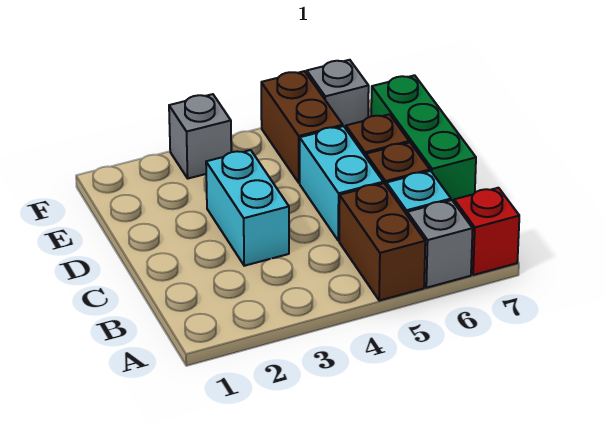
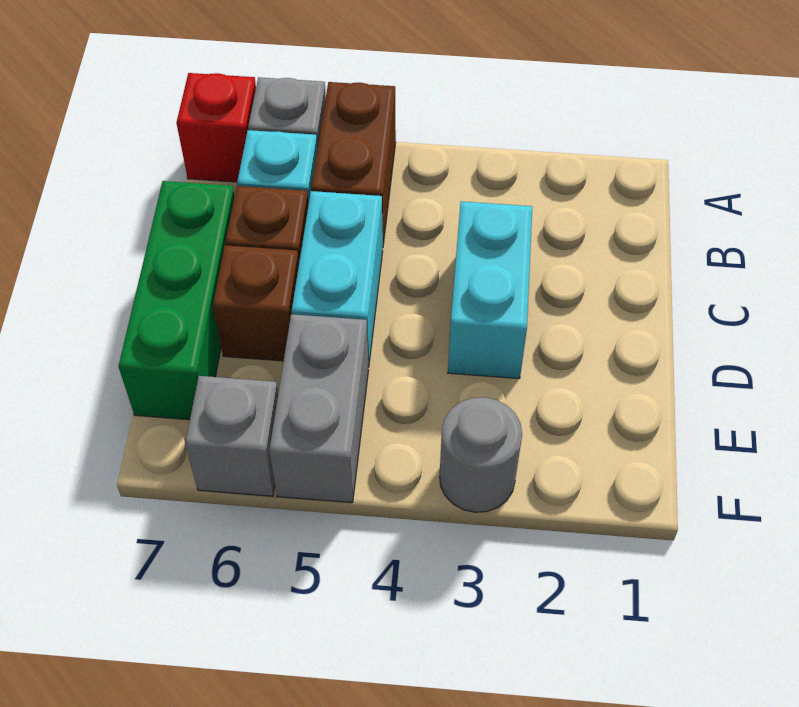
brown brick E5:F5 level 1 -> grey brick E5:F5 level 1
grey brick F3 level 1 -> grey round brick F3 level 1

